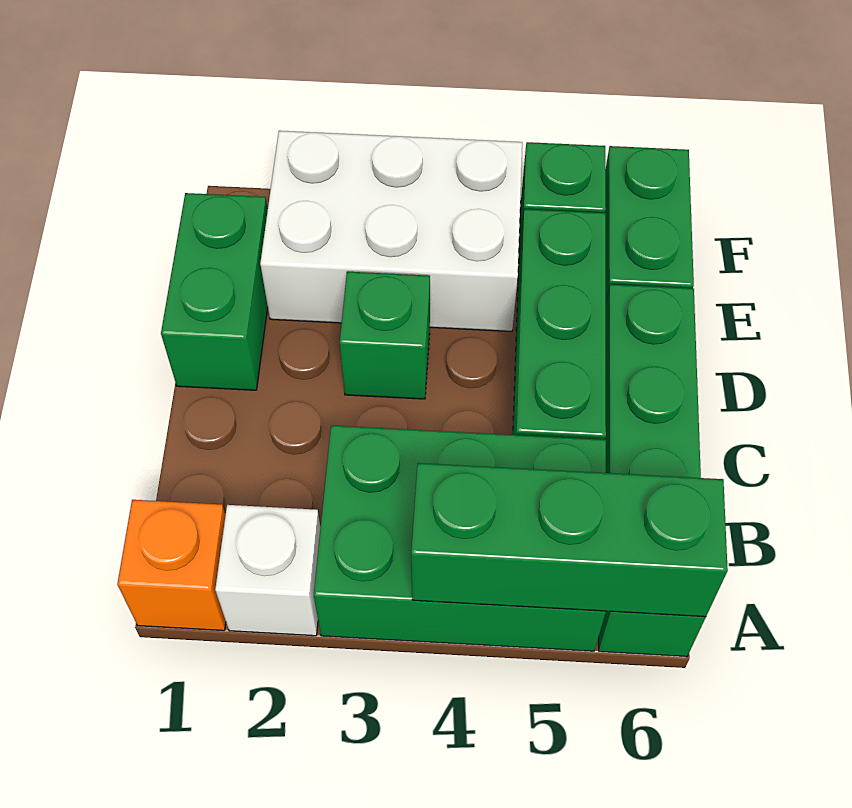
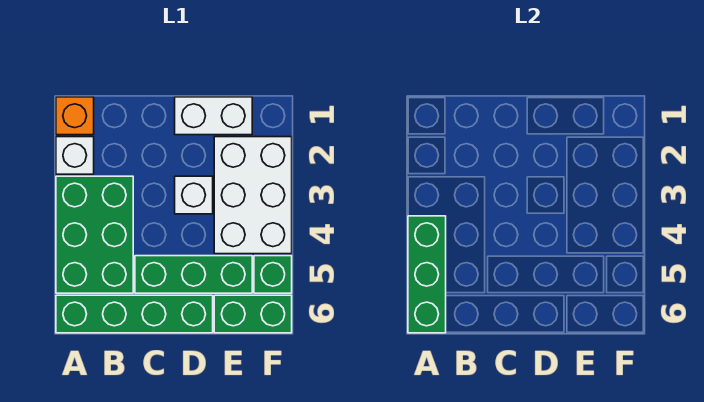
green brick D1:E1 level 1 -> white brick D1:E1 level 1
green brick D3 level 1 -> white brick D3 level 1

